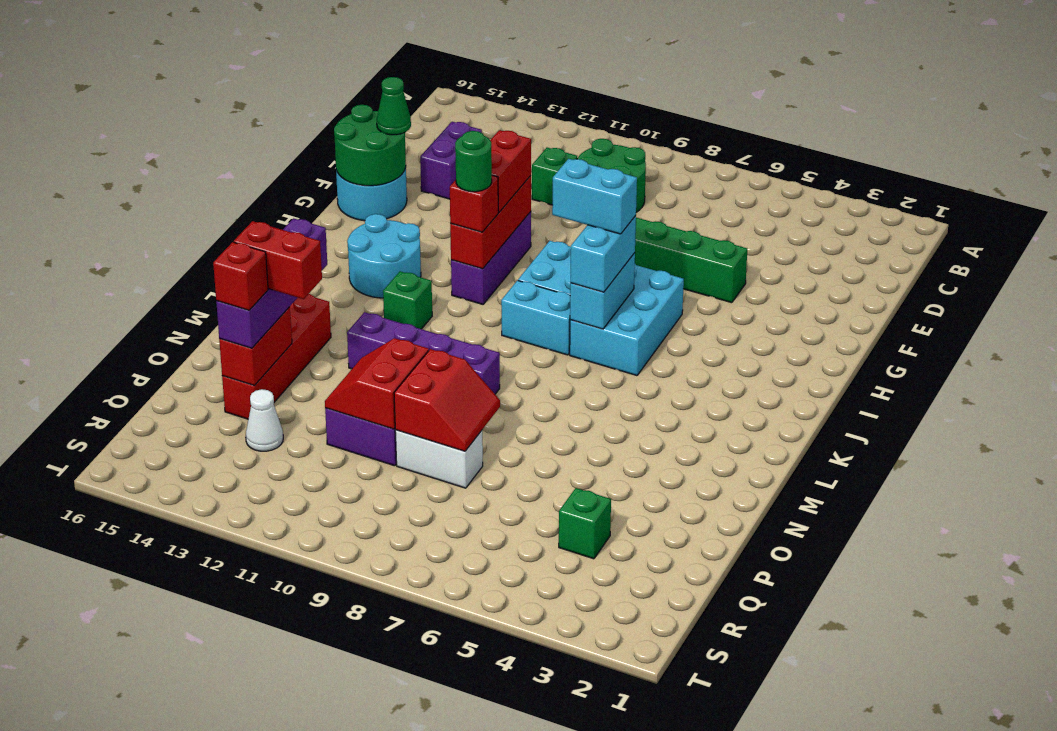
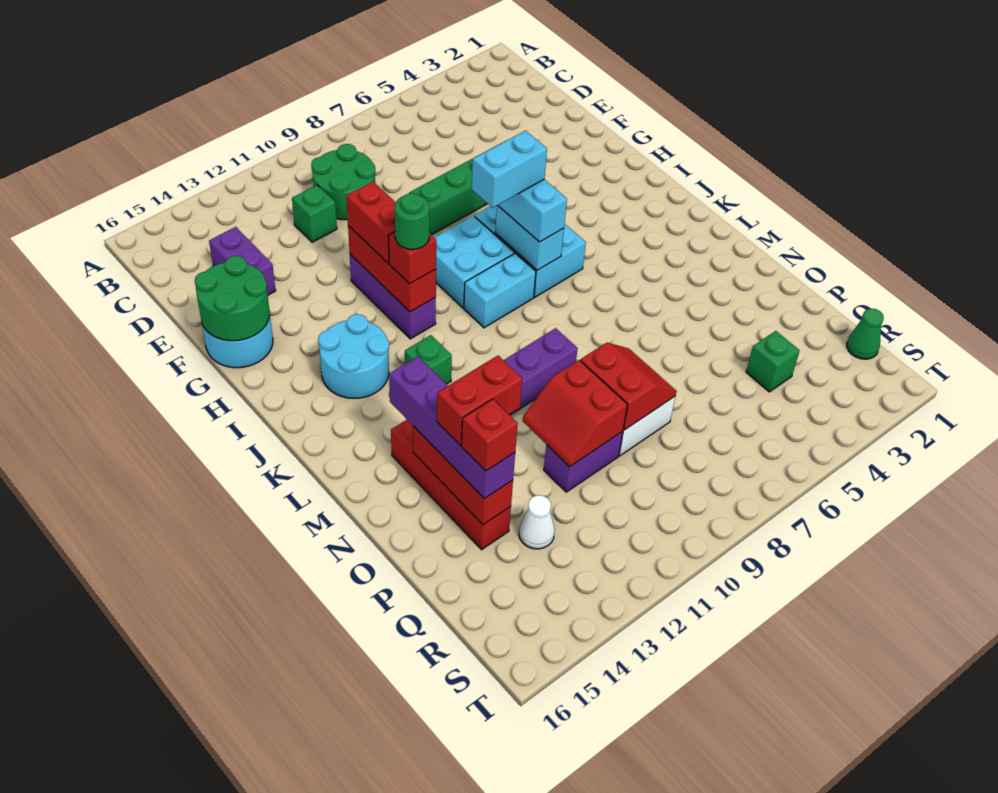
green cone F15 level 3 -> green cone R1 level 1
red brick O14:P14 level 2 -> red brick N14:P14 level 2

